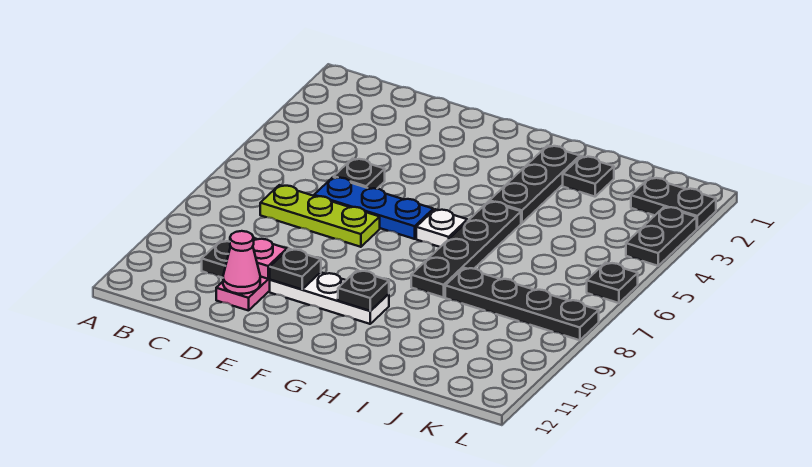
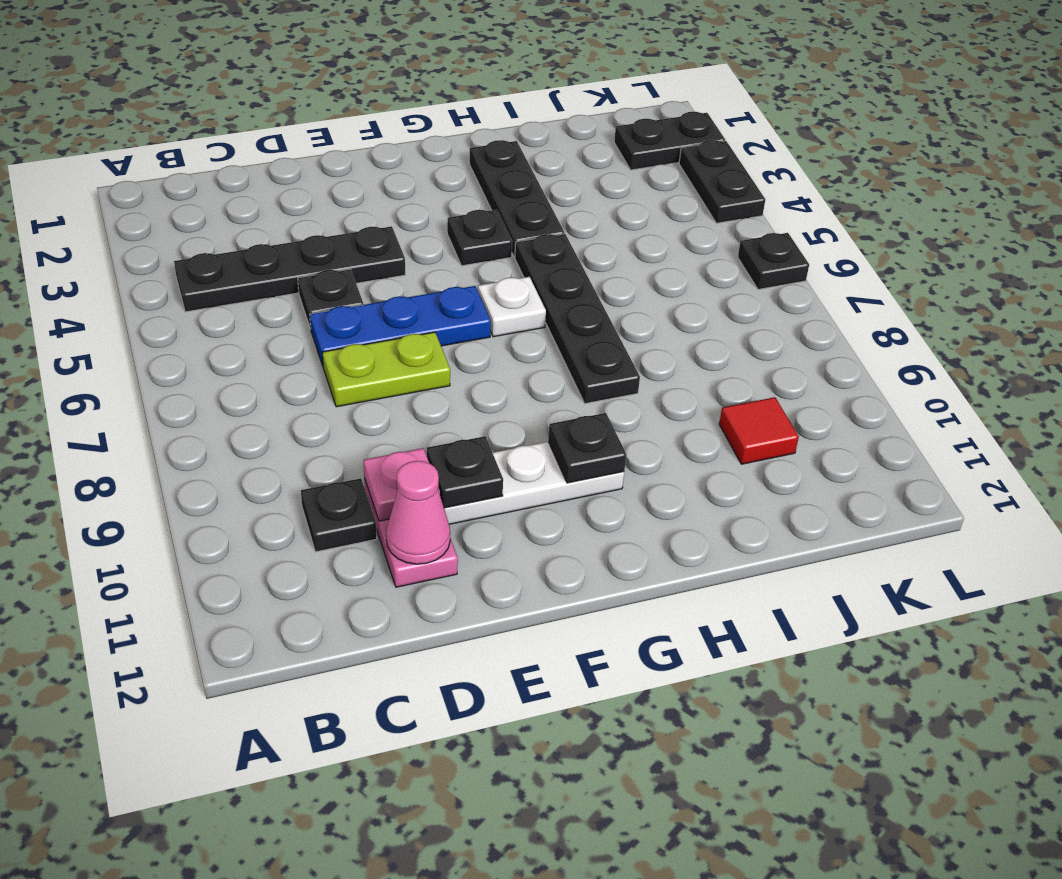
lime plate C7:E7 level 1 -> lime plate D7:E7 level 1
black plate I2 level 1 -> black plate G4 level 1
black plate I8:L8 level 1 -> black plate B4:E4 level 1
none -> red tile J10 level 1

